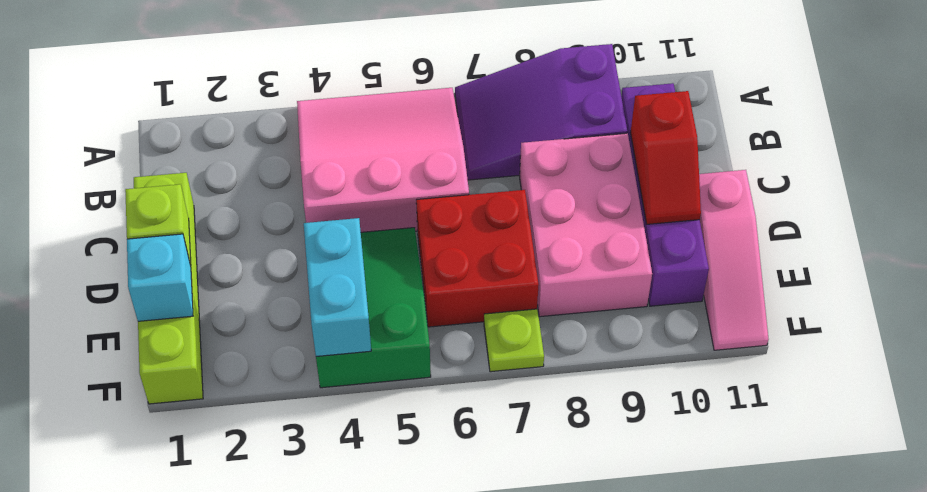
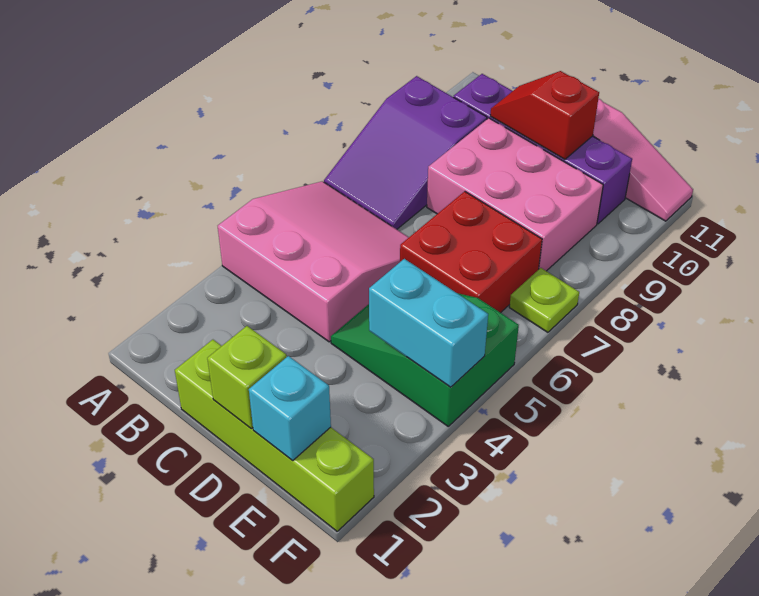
pink slope A4:C6 level 1 top C -> pink slope A4:C6 level 1 top 4
red slope C10:D10 level 2 top C -> red slope C10:D10 level 2 top D

